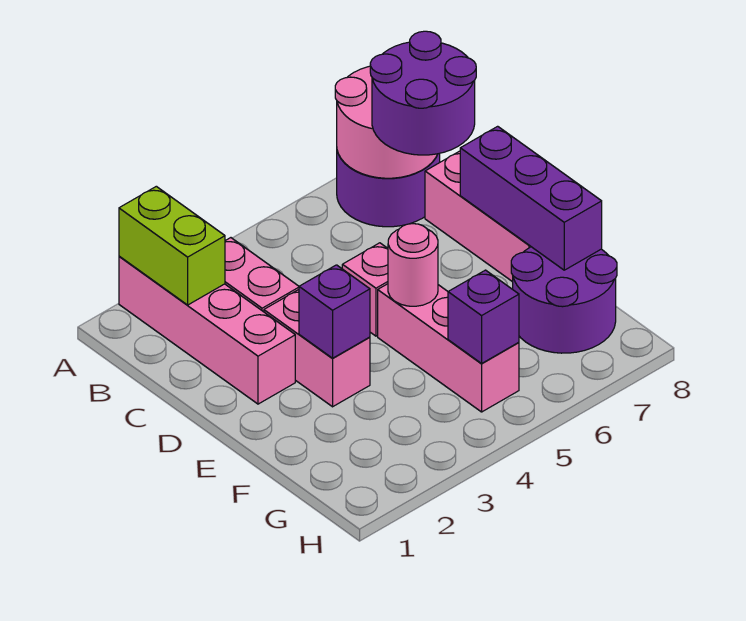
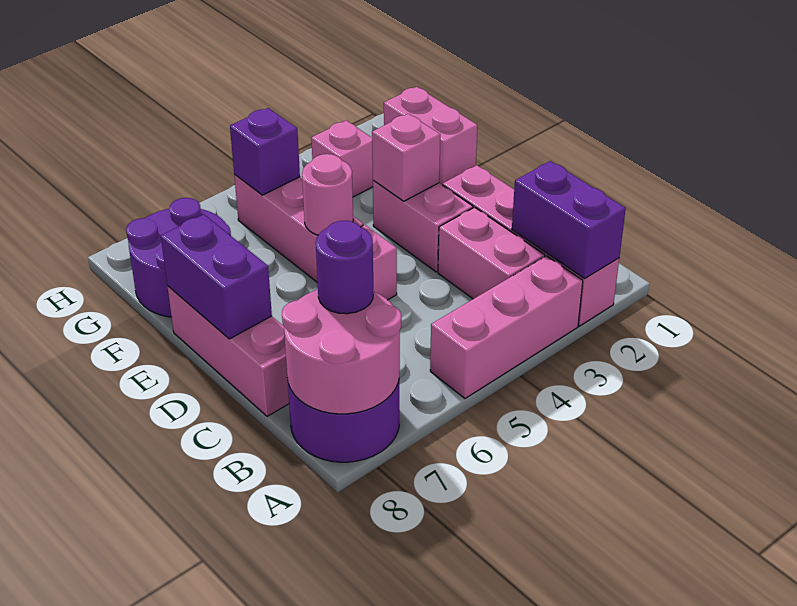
lime brick A2:B2 level 2 -> purple brick A2:B2 level 2
none -> pink brick A3:A5 level 1
purple round brick B7:C8 level 3 -> purple round brick B7 level 3
purple brick D8:F8 level 2 -> purple brick D8:E8 level 2
purple brick E3 level 2 -> pink brick E3 level 2
none -> pink brick F1:G1 level 1
none -> pink brick G3 level 1

